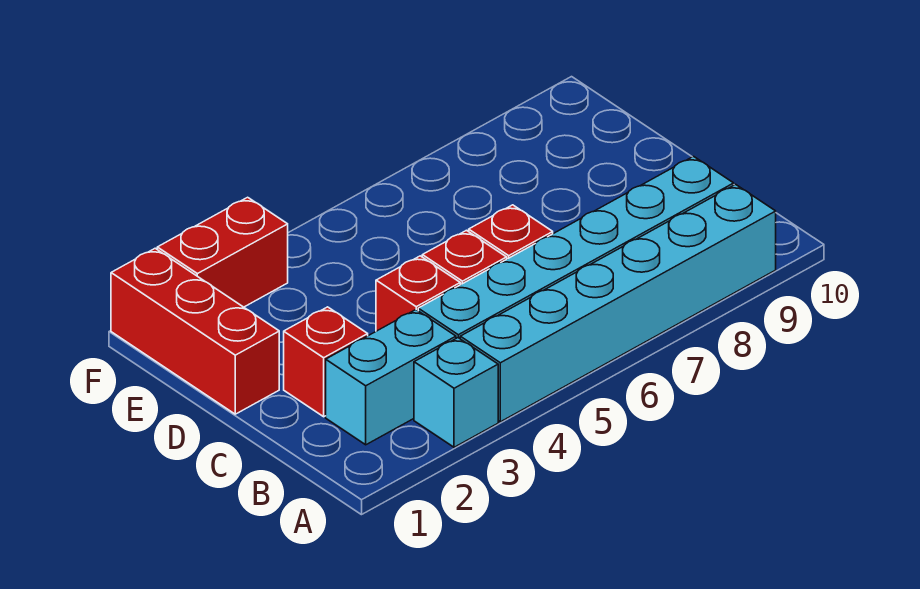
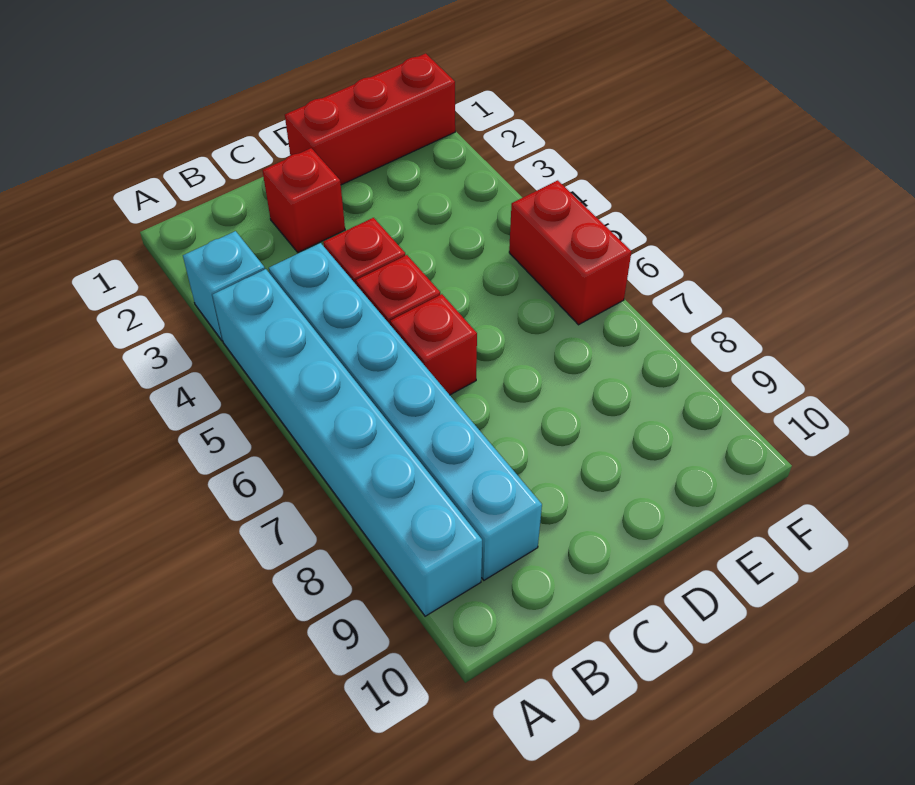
cyan brick B2:B3 level 1 -> none
red brick F2:F3 level 1 -> red brick F5:F6 level 1

